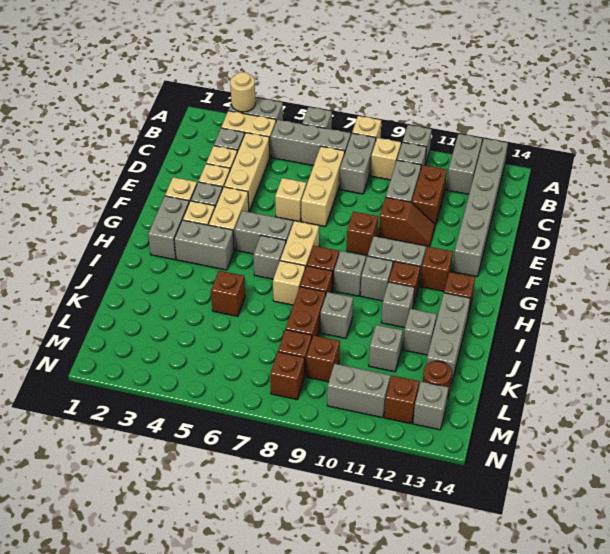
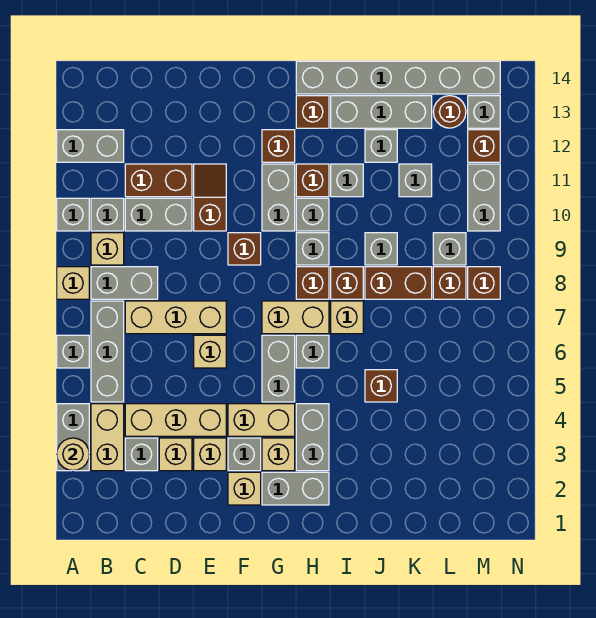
grey brick A13:F13 level 1 -> grey brick H14:M14 level 1
brown brick L9 level 1 -> grey brick L9 level 1

